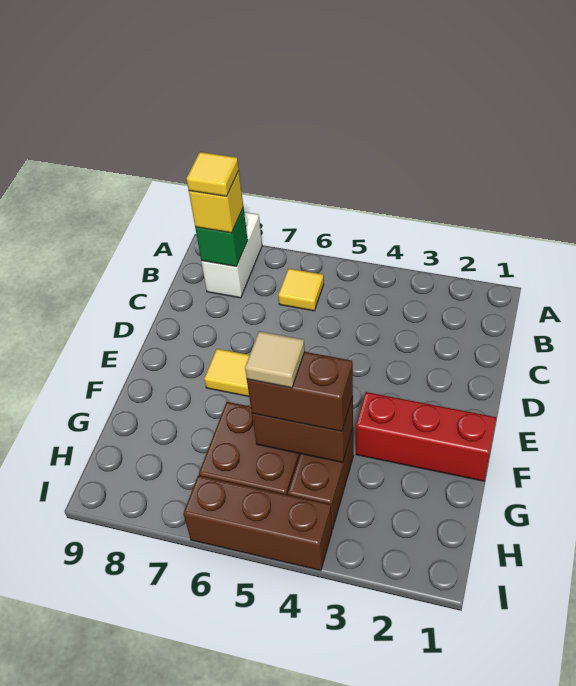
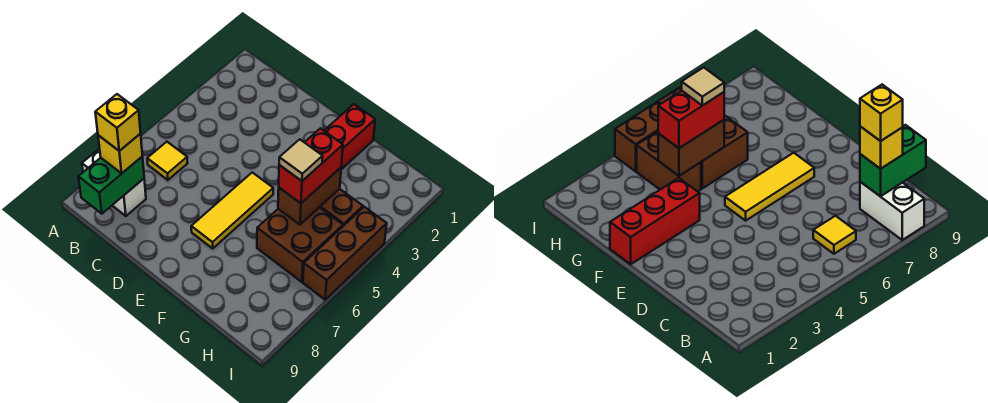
green brick B8 level 2 -> green brick B8:B9 level 2
yellow tile B8 level 4 -> yellow brick B8 level 4
brown brick G4:G5 level 3 -> red brick G4:G5 level 3

